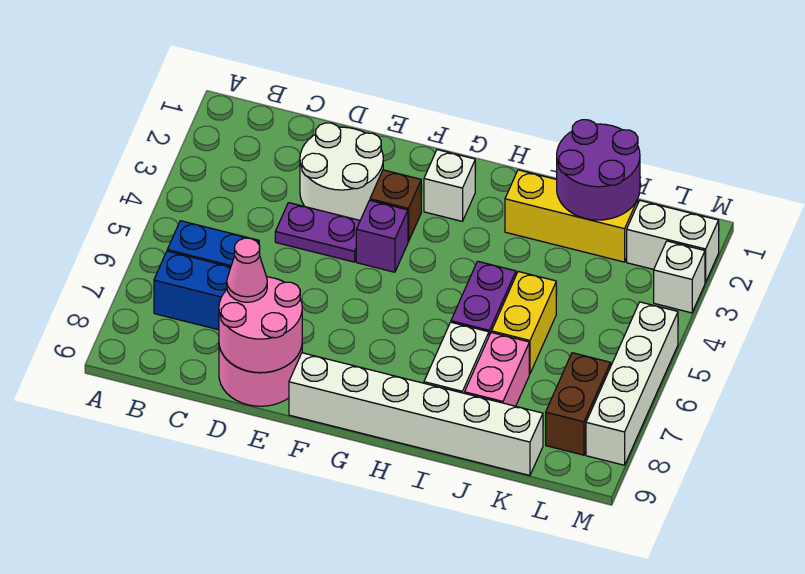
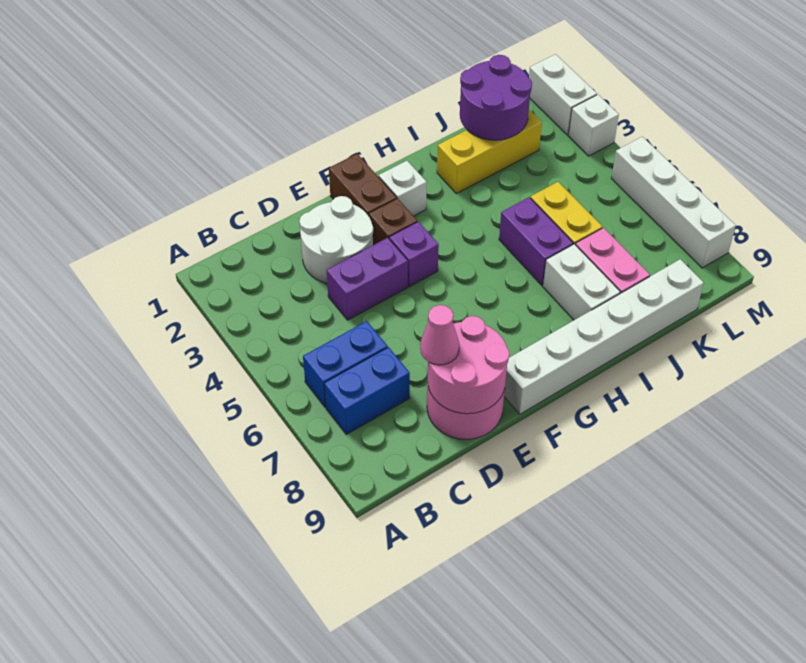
purple plate D4:E4 level 1 -> purple brick D4:E4 level 1
white brick L2:M2 level 1 -> white brick M1:M2 level 1
brown brick L7:L8 level 1 -> brown brick F1:F2 level 1

